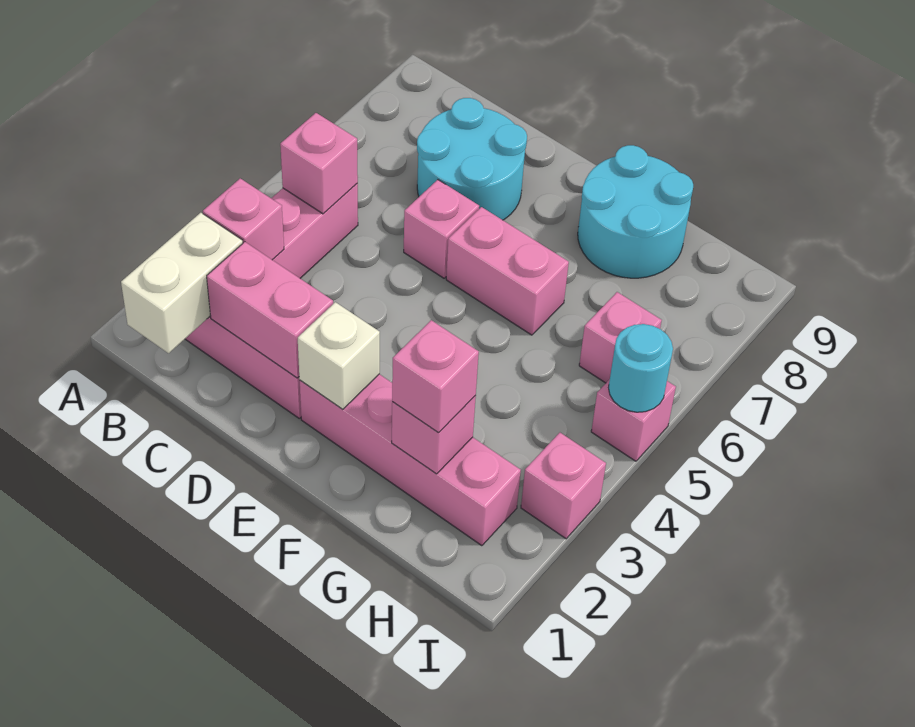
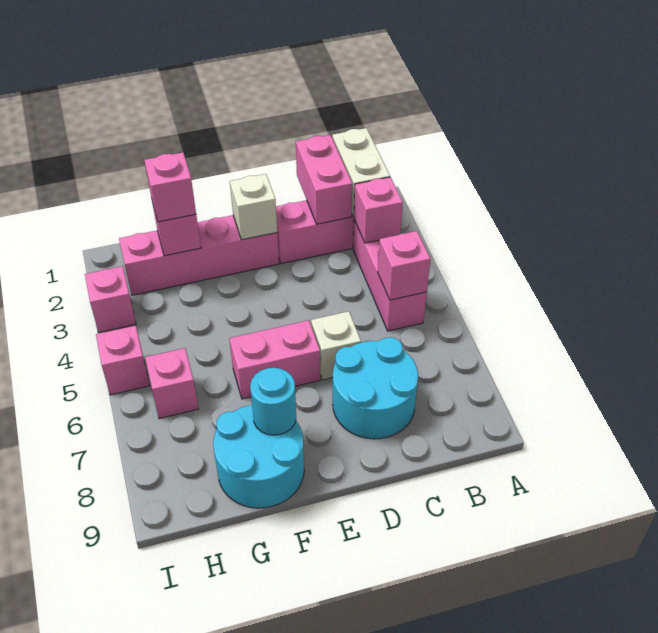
pink brick C2:D2 level 2 -> pink brick C1:C2 level 2
pink brick D6 level 1 -> white brick D6 level 1
cyan round brick I5 level 2 -> cyan round brick F8 level 2

